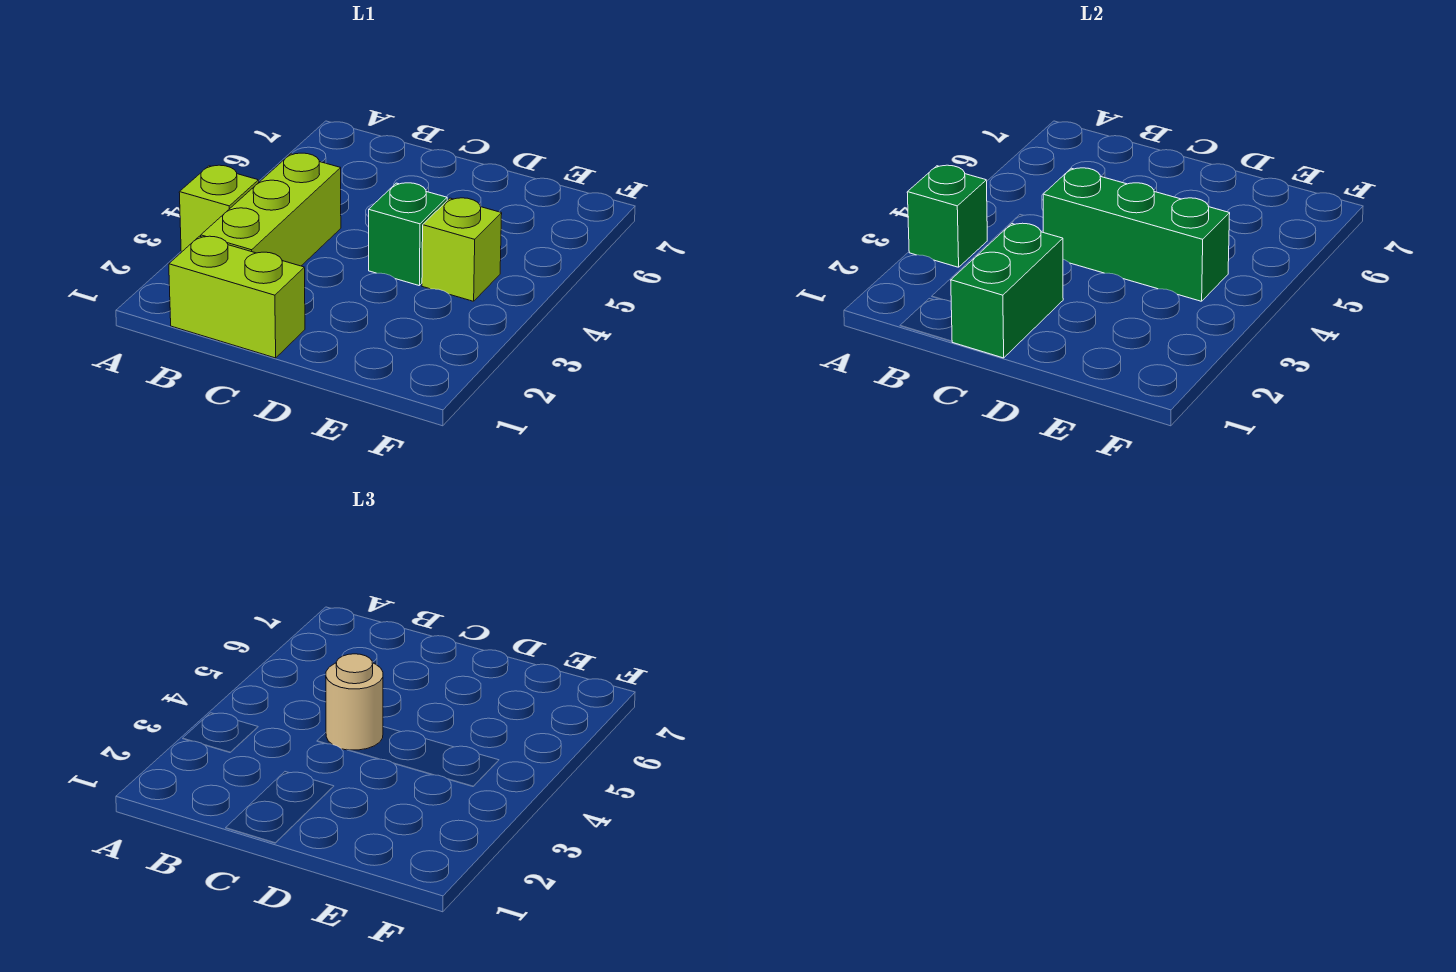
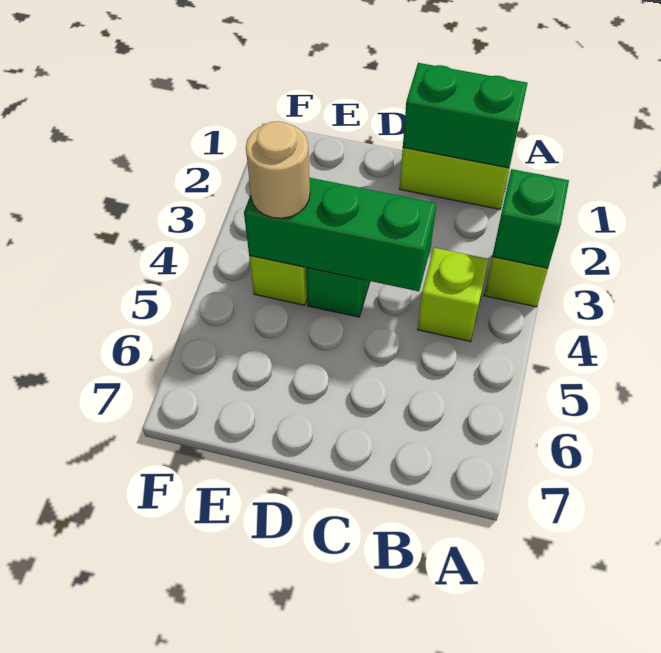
lime brick B2:B4 level 1 -> lime brick B4 level 1
green brick C1:C2 level 2 -> green brick B1:C1 level 2
tan round brick C4 level 3 -> tan round brick E4 level 3

